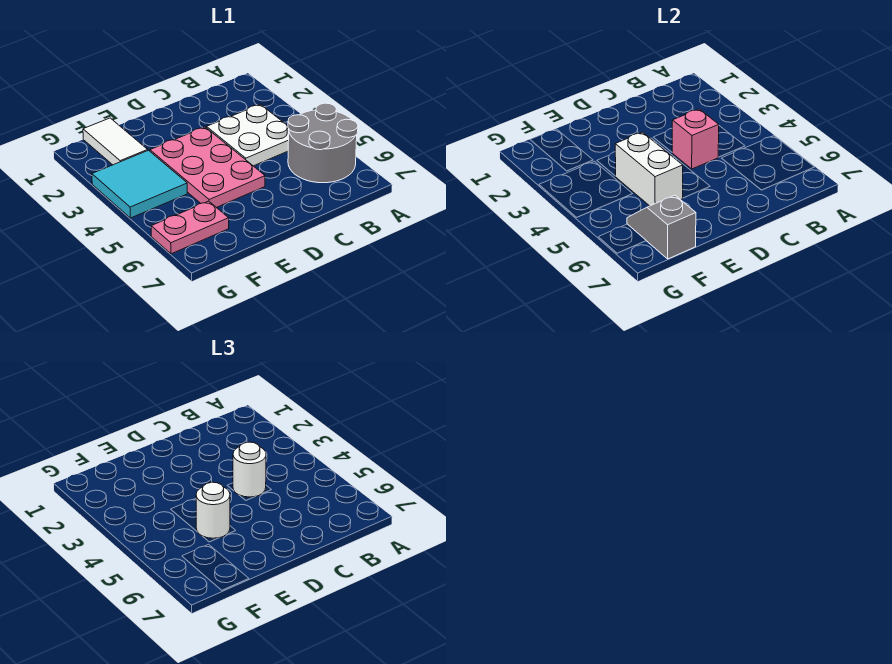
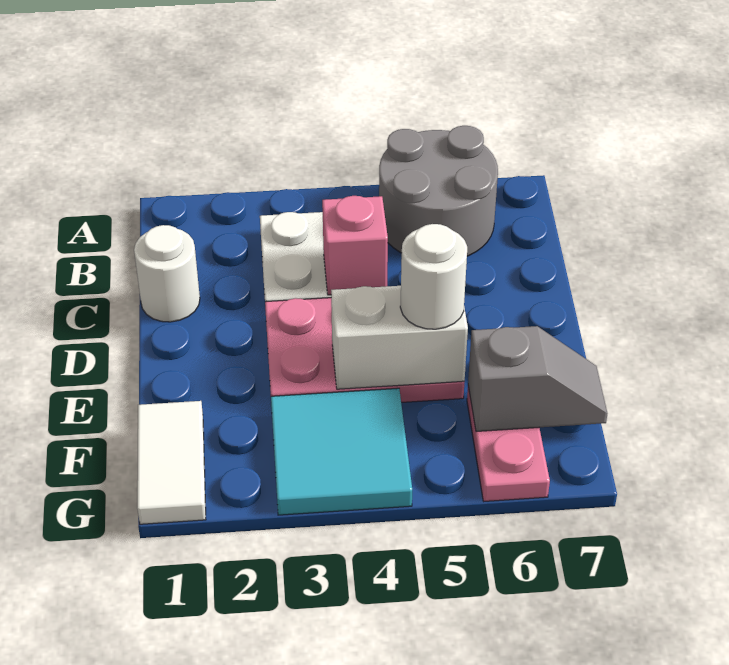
white round brick C4 level 3 -> white round brick C1 level 1
white tile F1:F2 level 1 -> white tile F1:G1 level 1
grey slope F6:F7 level 2 top 7 -> grey slope F6:F7 level 2 top 6

